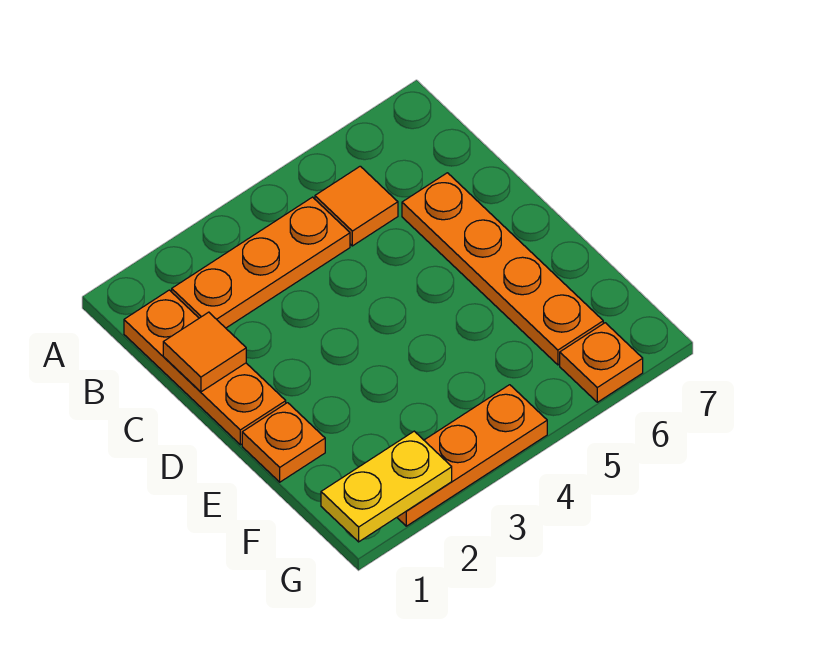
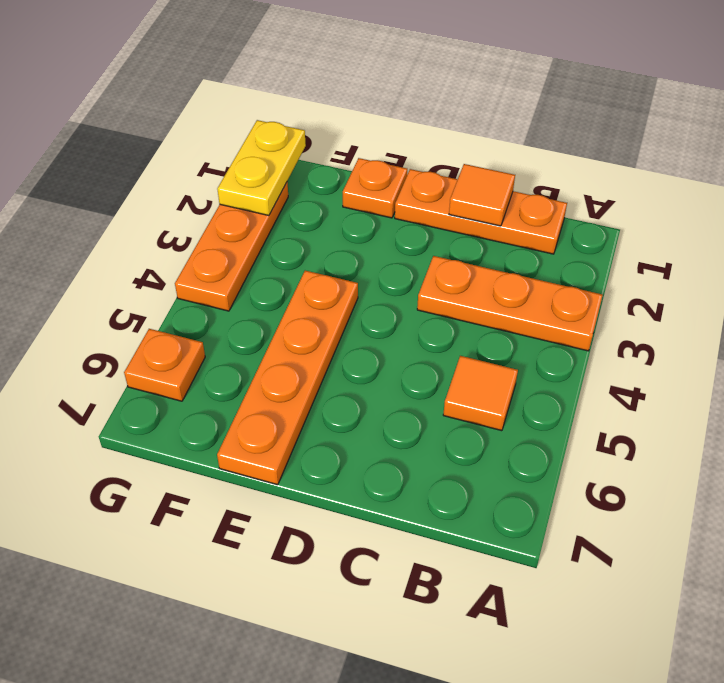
orange plate B2:B4 level 1 -> orange plate A3:C3 level 1
orange plate C6:F6 level 1 -> orange plate E4:E7 level 1

